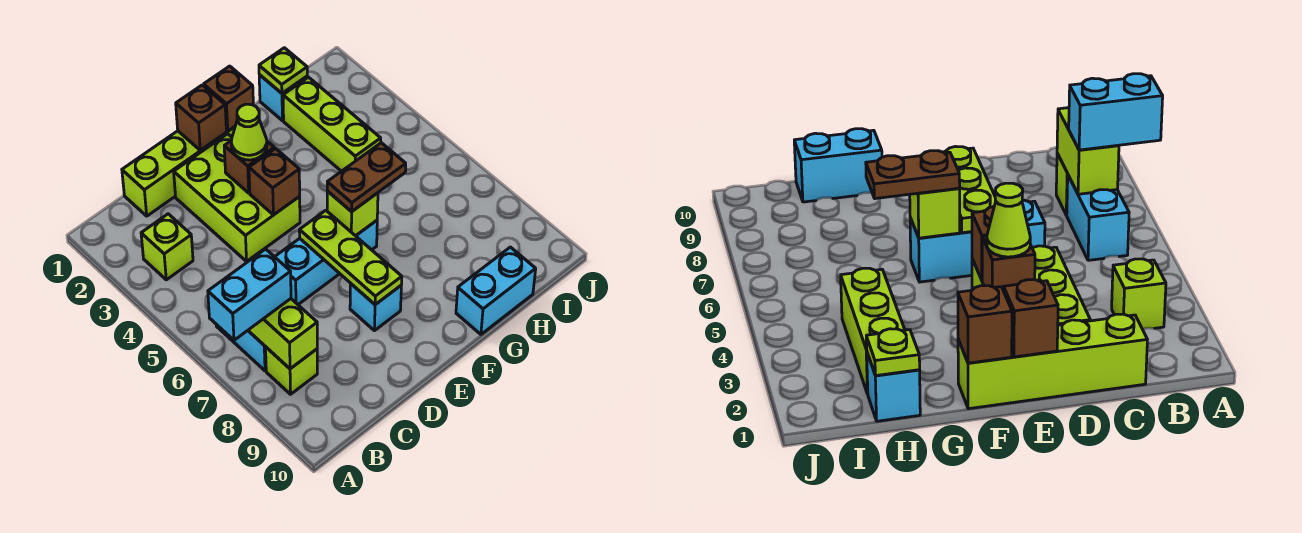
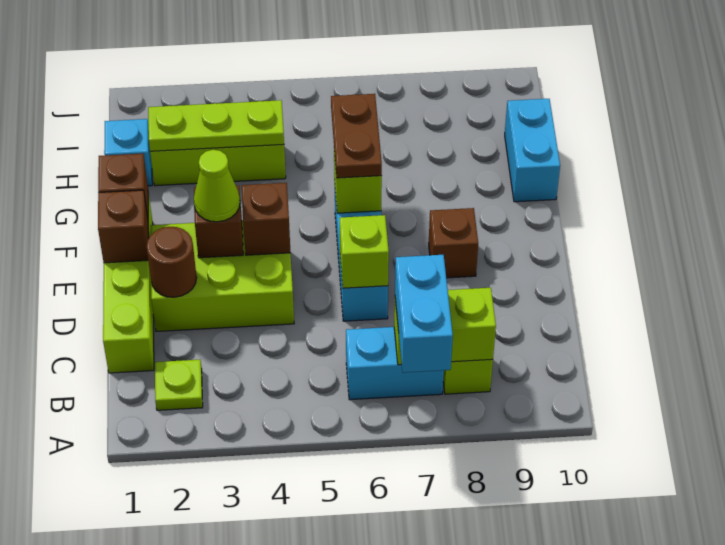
lime brick B3 level 1 -> lime brick D6 level 2
none -> brown round brick D2 level 2
lime plate E6:E8 level 2 -> lime plate H2:H4 level 2
cyan brick E8 level 1 -> brown brick E8 level 1
lime plate H1 level 2 -> lime plate B2 level 1

